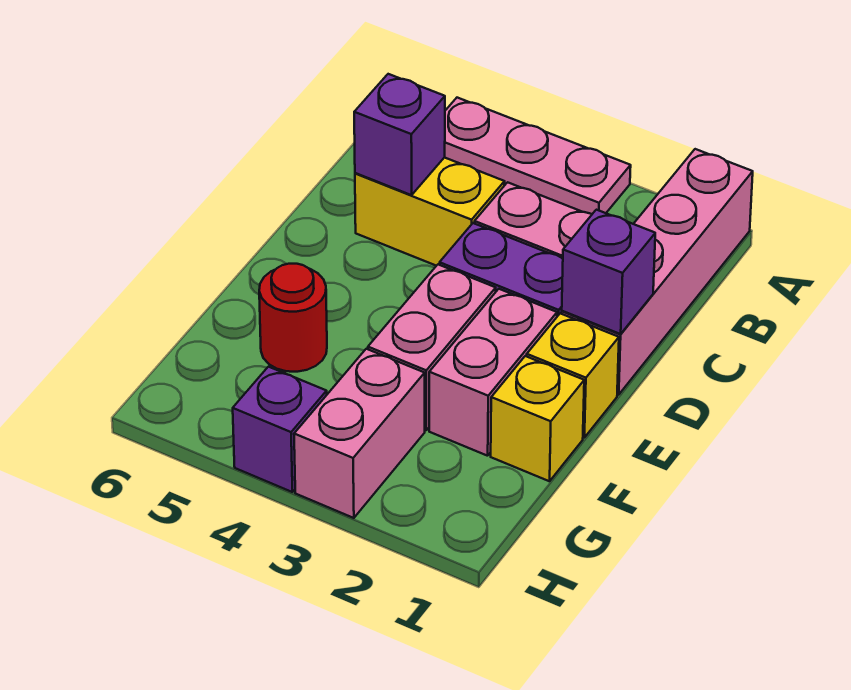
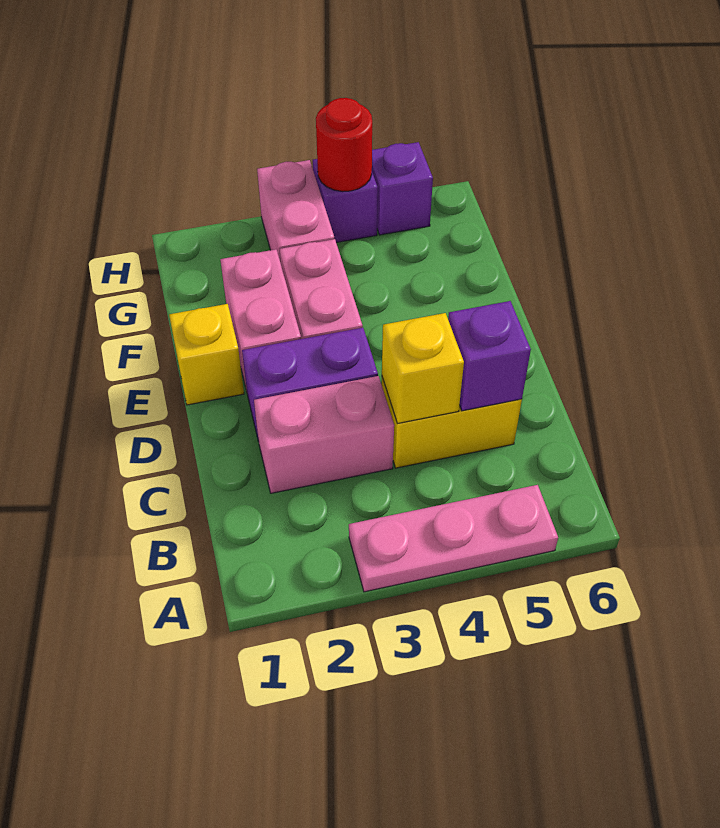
pink brick A1:D1 level 1 -> none
purple brick D1 level 2 -> purple brick H5 level 1
yellow brick F1 level 1 -> yellow brick C4 level 2
red round brick F5 level 1 -> red round brick H4 level 2

